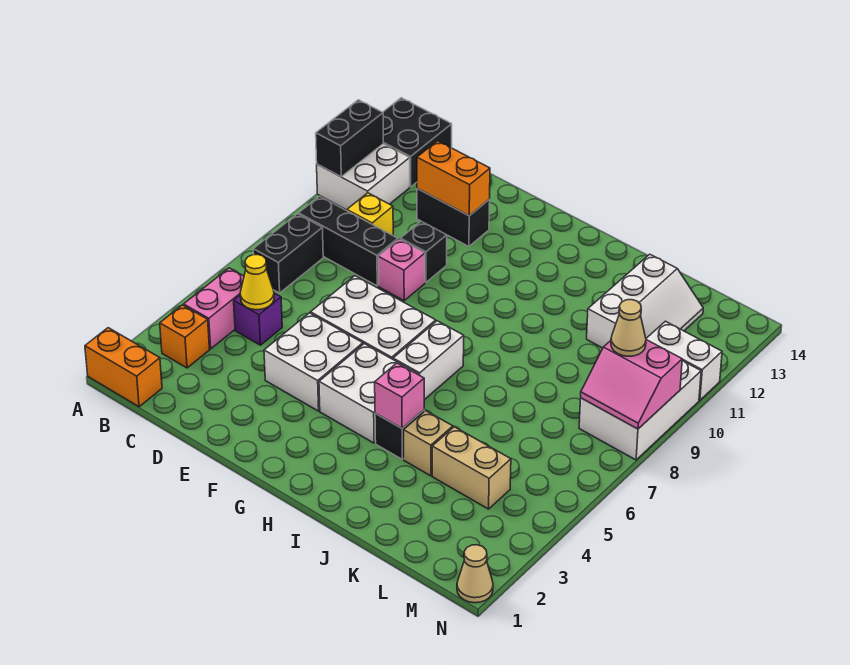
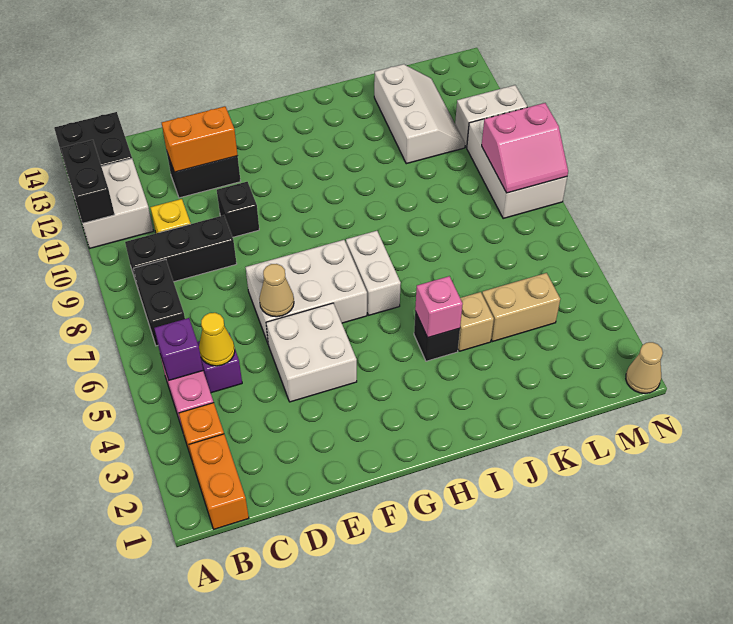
orange brick A1:B1 level 1 -> orange brick B1:B2 level 1
none -> purple brick B5 level 2
pink brick E9 level 1 -> none
white brick G4:H5 level 1 -> none
tan cone M9 level 3 -> tan cone E6 level 2

